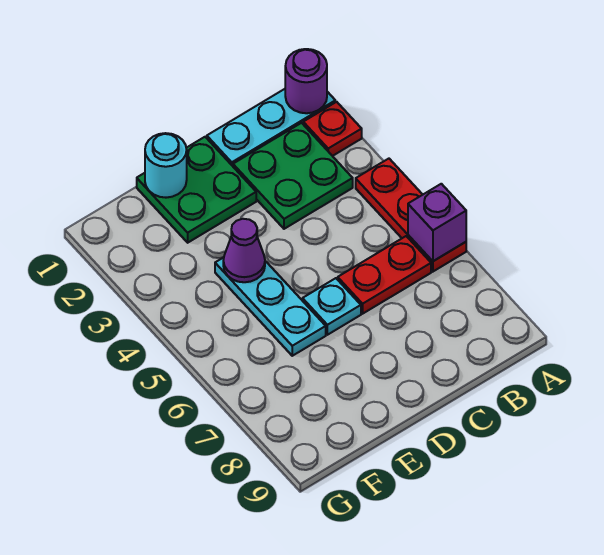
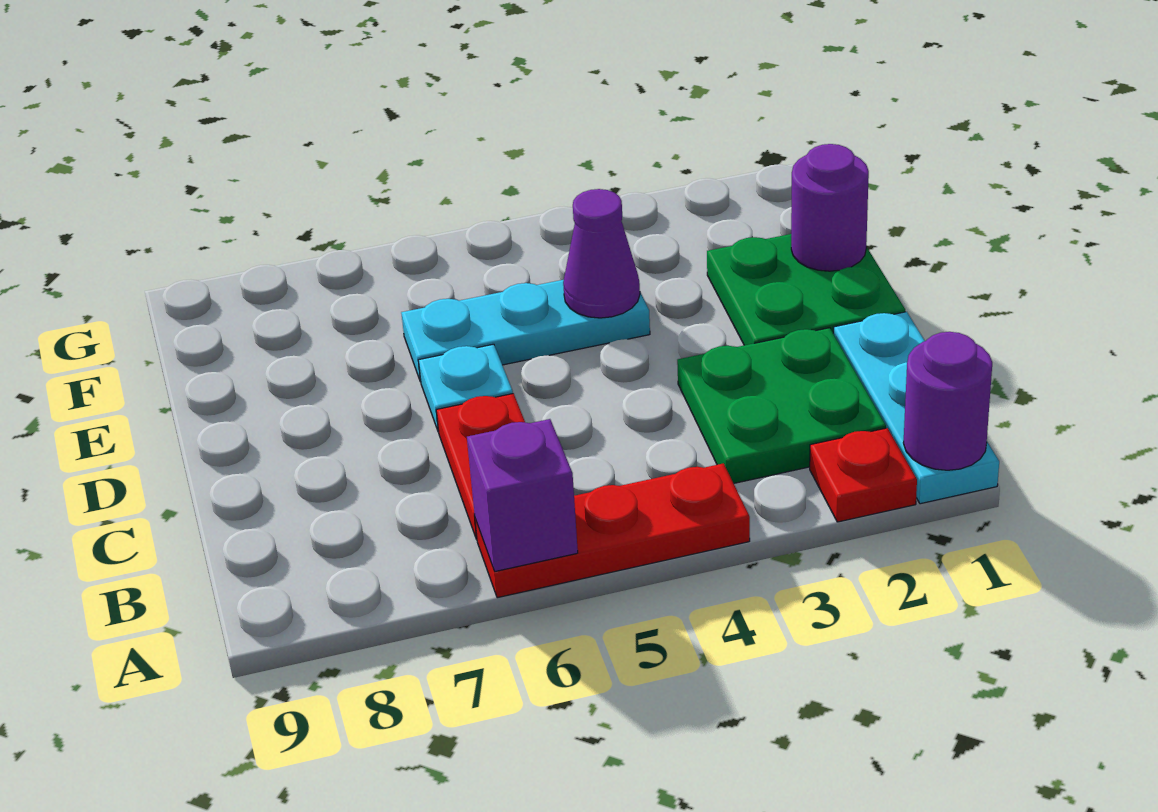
cyan round brick E1 level 2 -> purple round brick E1 level 2

